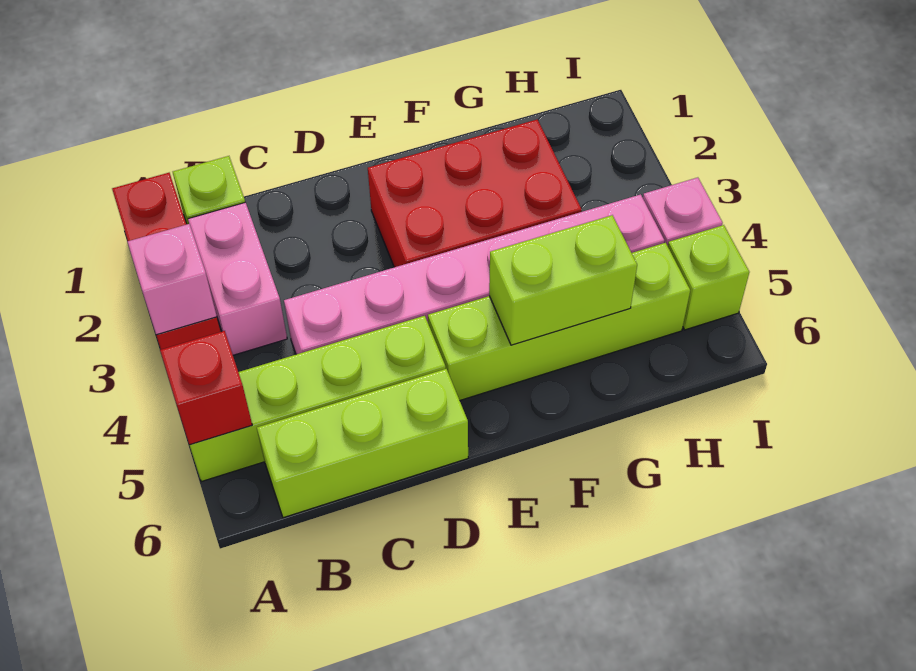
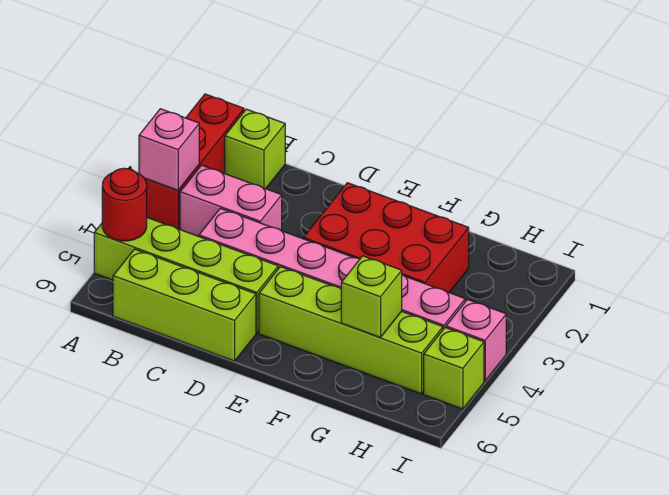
red brick A5 level 2 -> red round brick A5 level 2
pink brick B2:B3 level 1 -> pink brick B3:C3 level 1
lime brick F5:G5 level 2 -> lime brick G5 level 2

